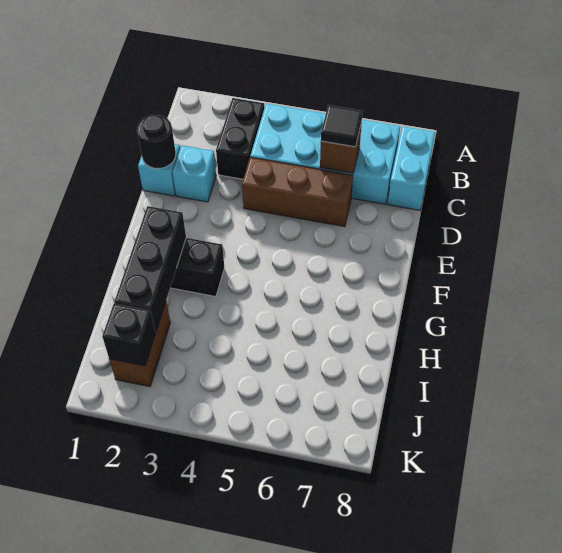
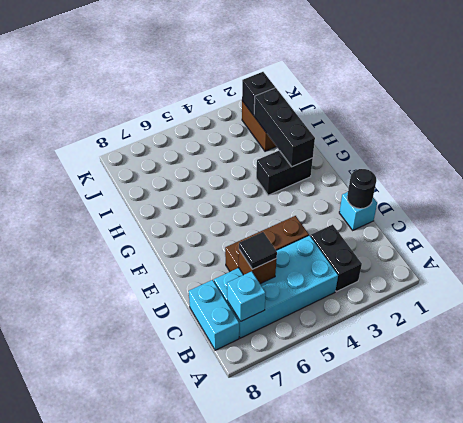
cyan brick D2 level 1 -> cyan brick B7 level 2

